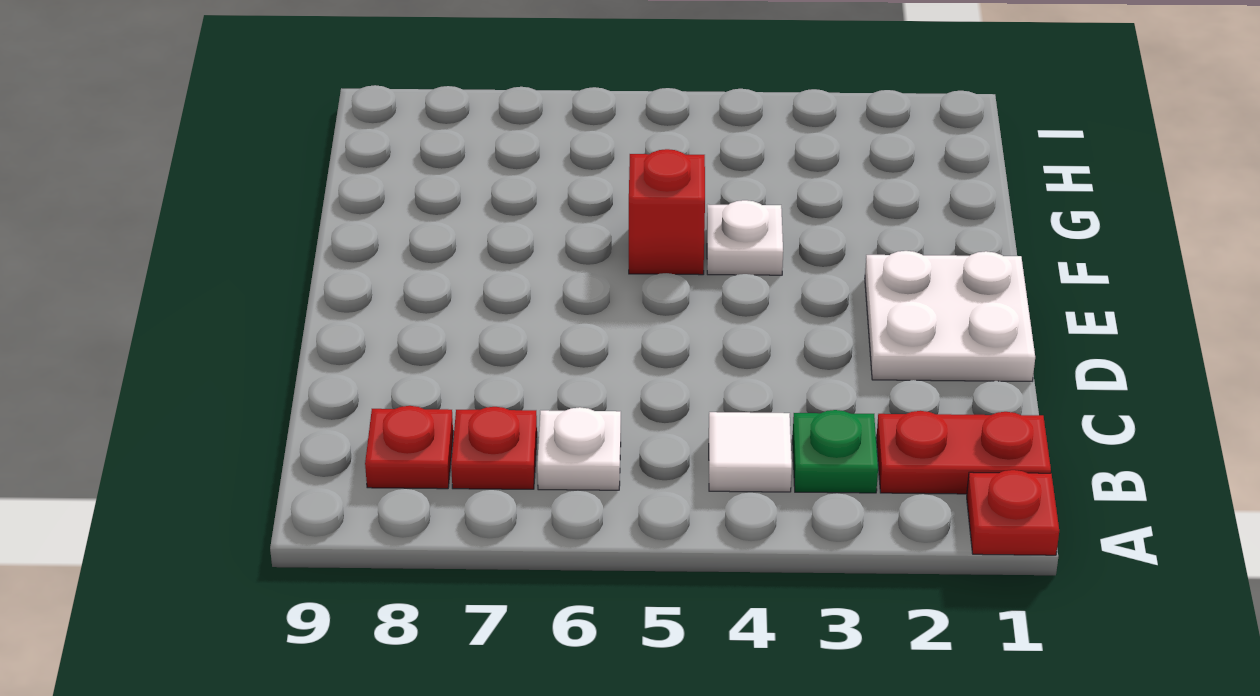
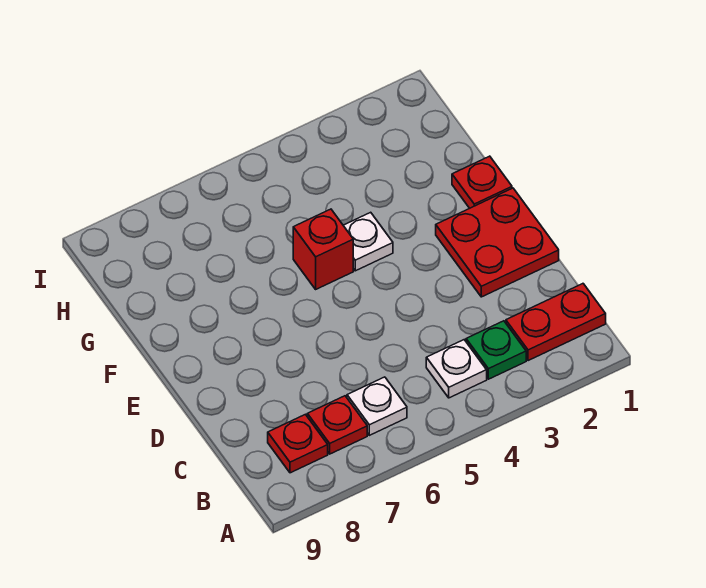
red plate A1 level 1 -> red plate F1 level 1
white tile B4 level 1 -> white plate B4 level 1
white plate D1:E2 level 1 -> red plate D1:E2 level 1

